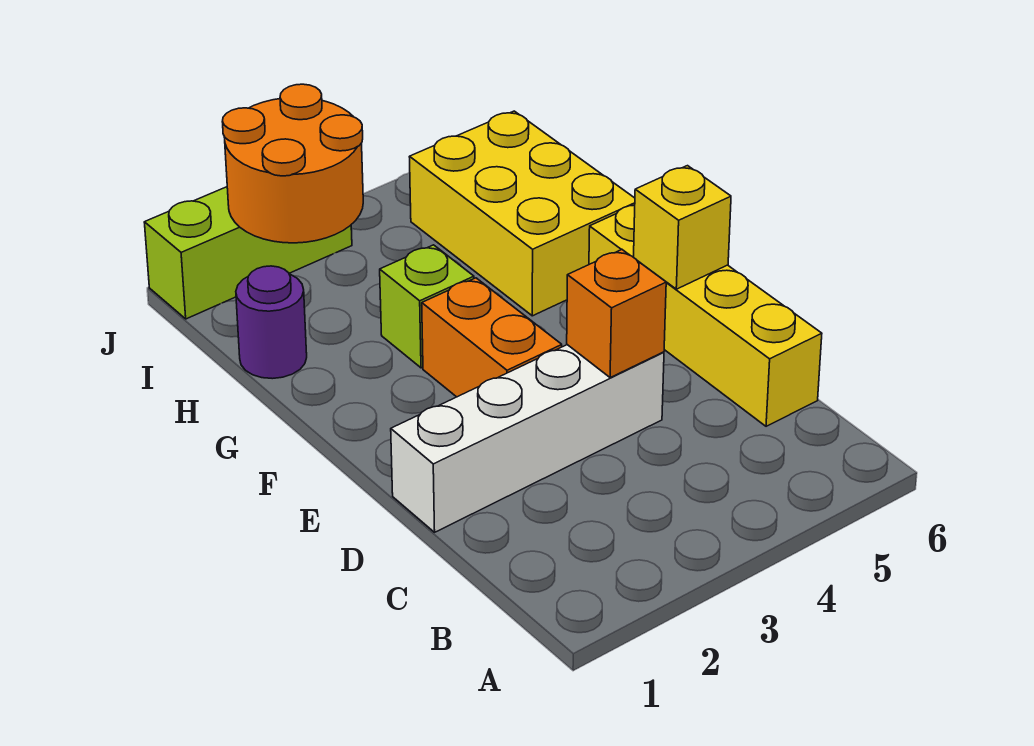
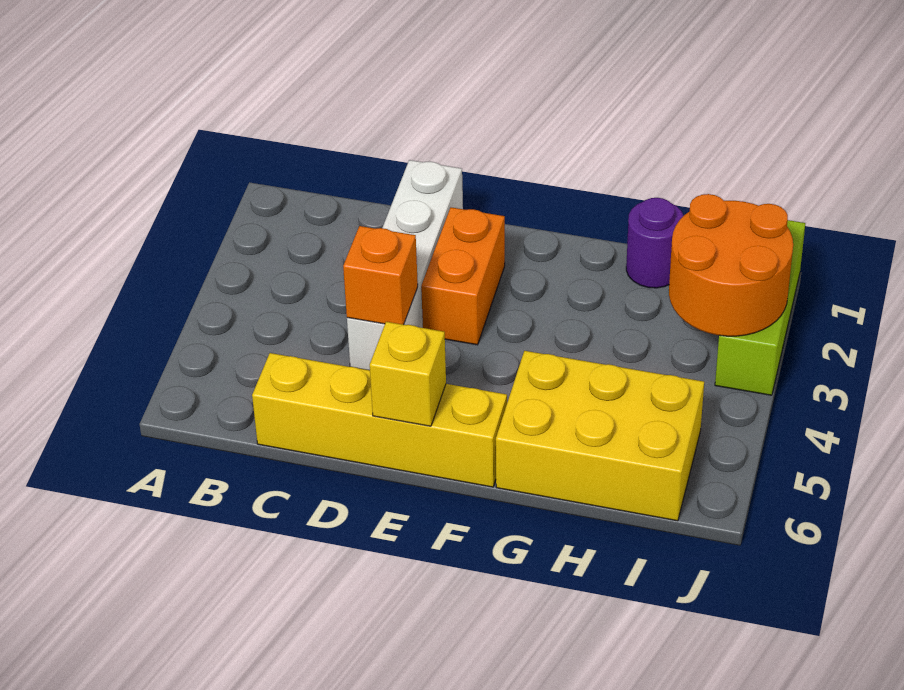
orange brick E3:F3 level 1 -> orange brick E2:E3 level 1
lime brick G3 level 1 -> none

